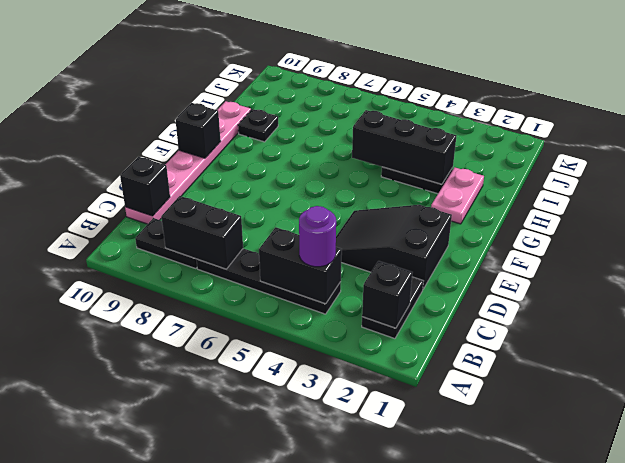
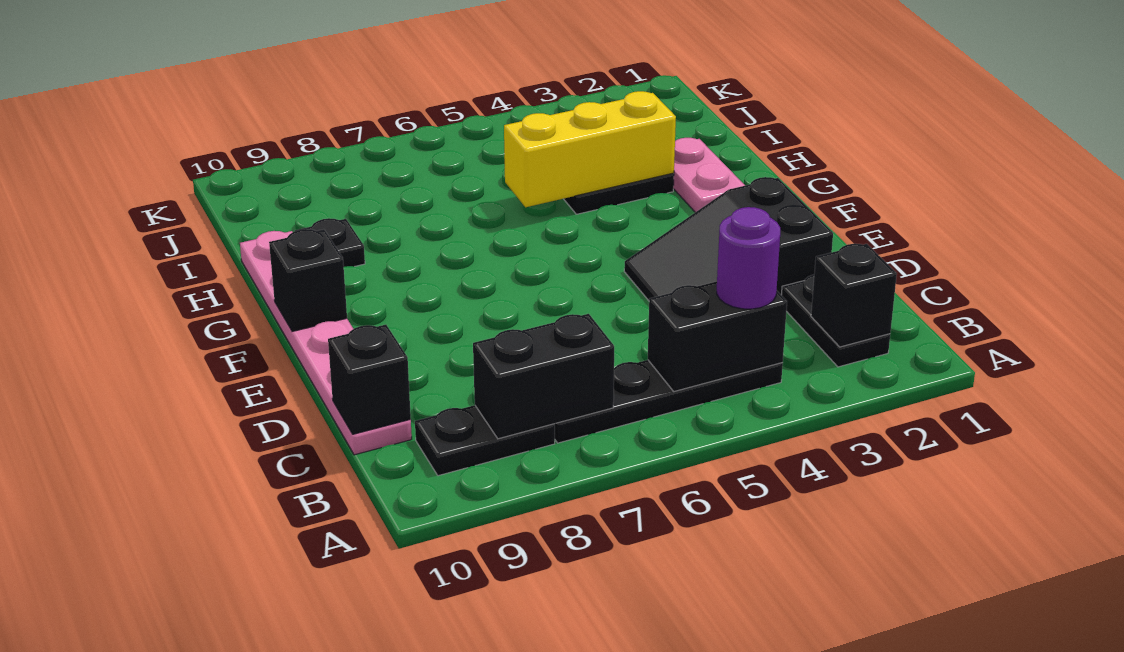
black brick H3:H5 level 2 -> yellow brick H3:H5 level 2

